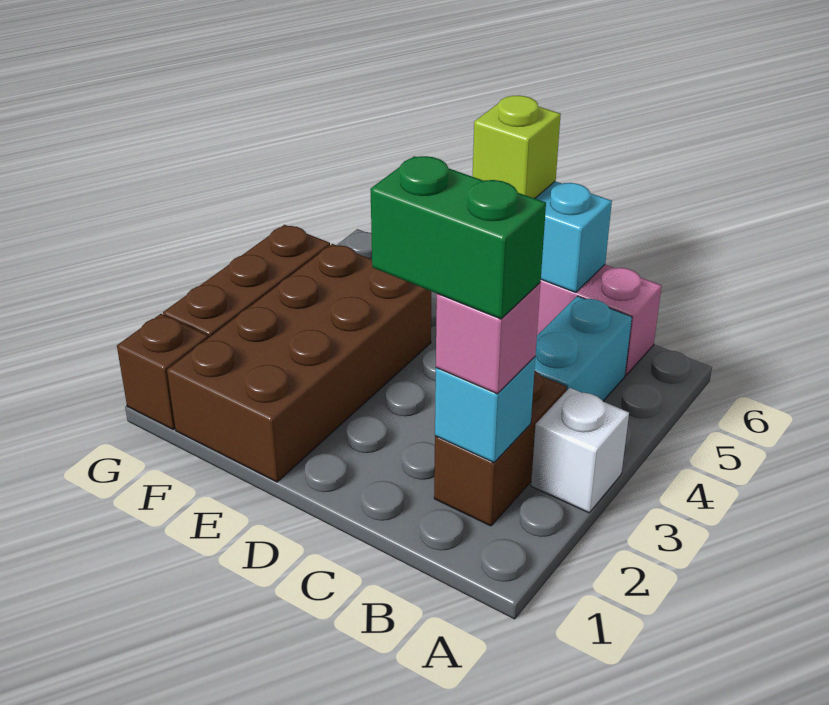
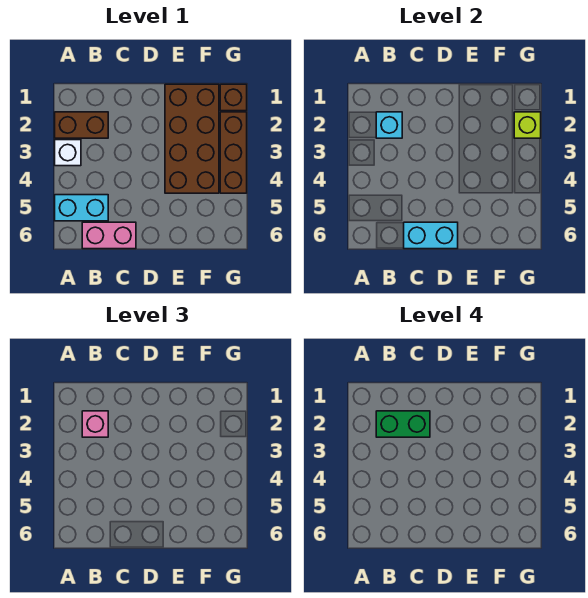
brown brick B2:B3 level 1 -> brown brick A2:B2 level 1
cyan brick B4:B5 level 1 -> cyan brick A5:B5 level 1
lime brick D6 level 3 -> lime brick G2 level 2

